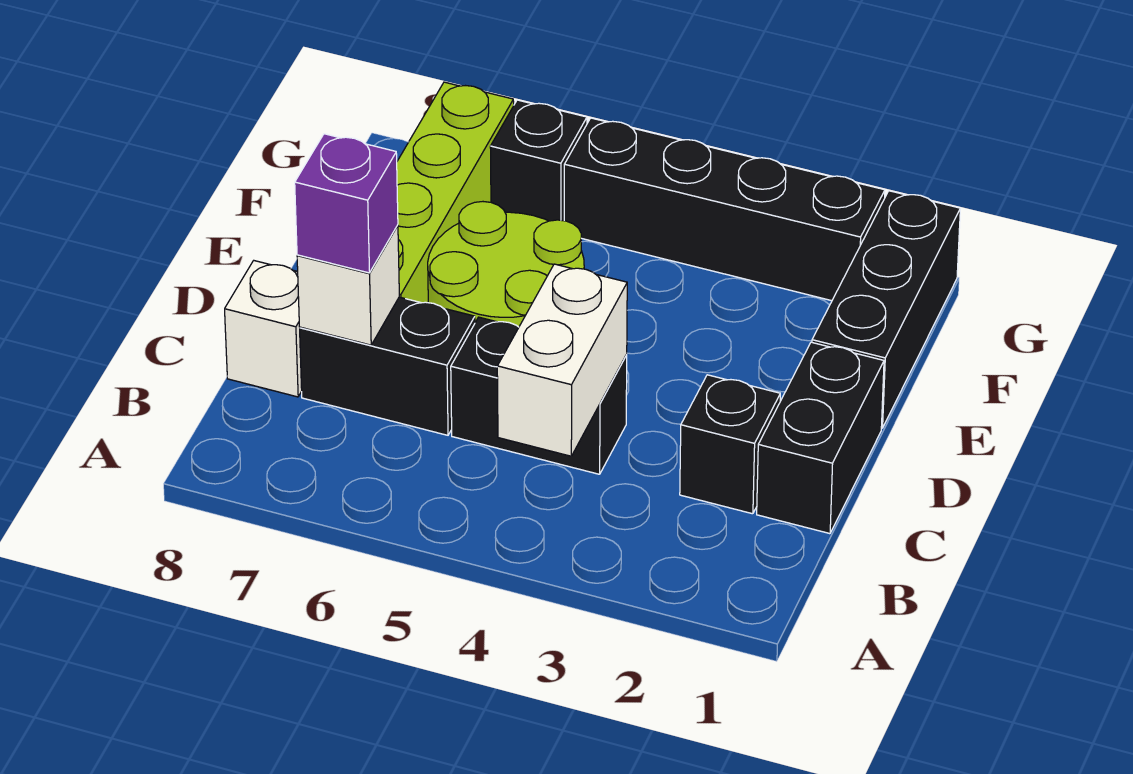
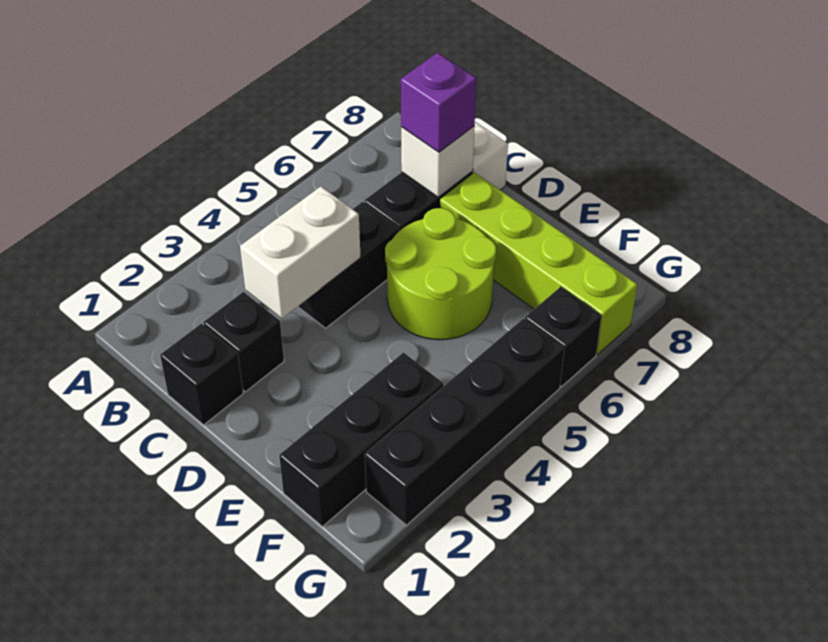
white brick B4:C4 level 2 -> white brick C3:C4 level 2
black brick C1:D1 level 1 -> black brick C1 level 1
black brick E1:G1 level 1 -> black brick F1:F3 level 1

